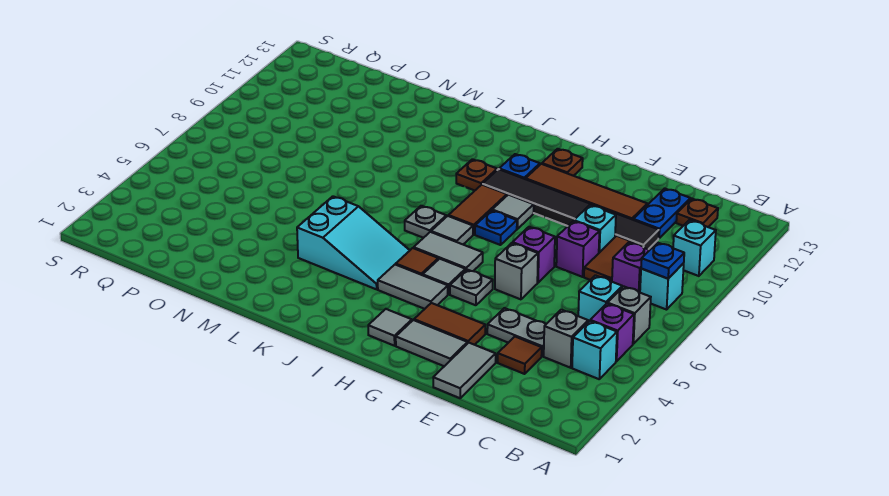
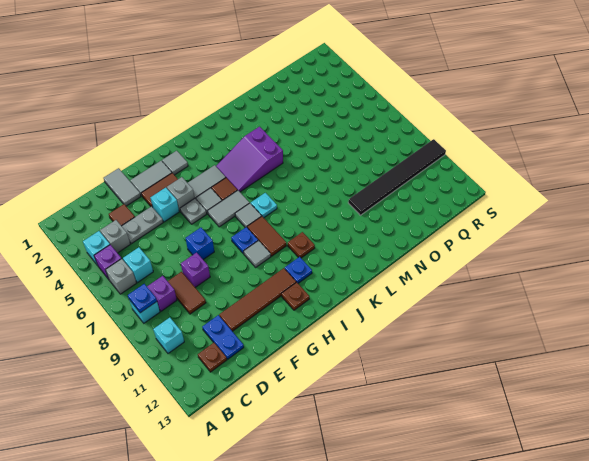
black tile D10:I10 level 1 -> black tile N10:S10 level 1
cyan brick E9 level 1 -> cyan brick F4 level 1
grey brick F6 level 1 -> grey brick G4 level 1
purple brick F7 level 1 -> blue brick F7 level 1
cyan slope J4:L5 level 1 top L -> purple slope J4:L5 level 1 top L
grey plate J7 level 1 -> cyan plate J7 level 1

